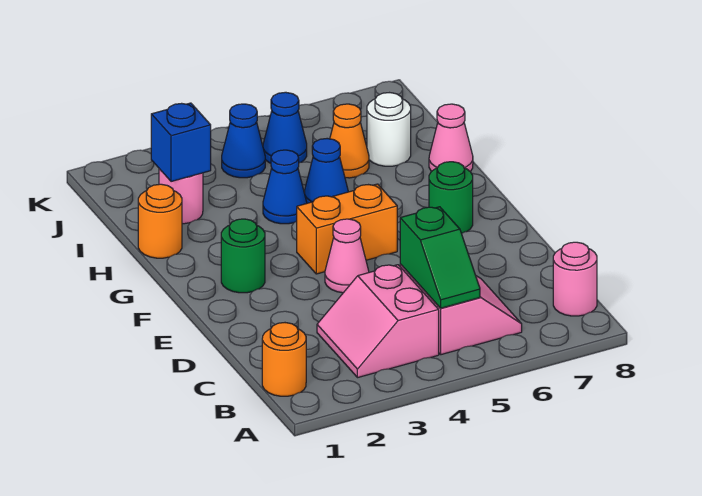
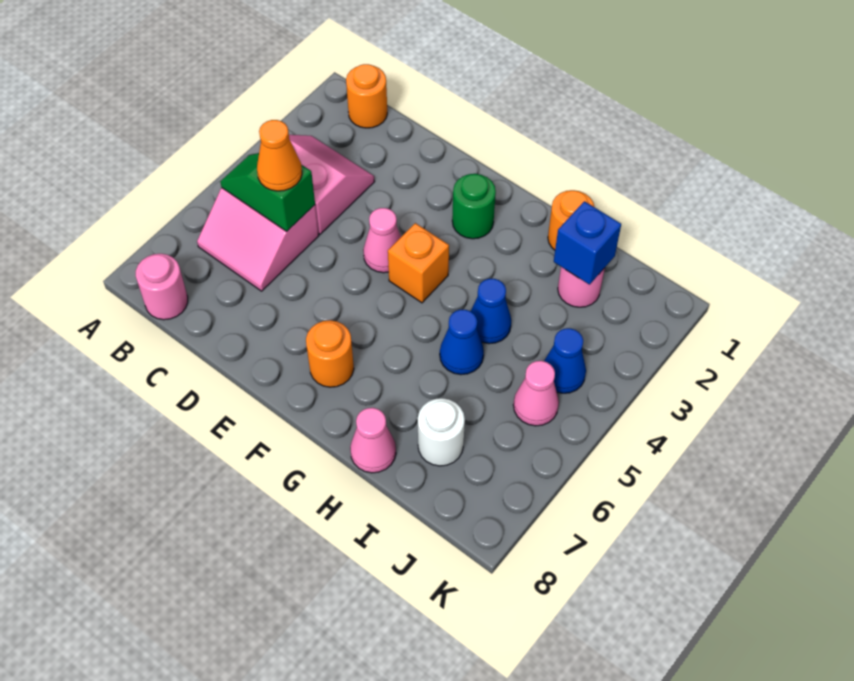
orange brick F4:F5 level 1 -> orange brick F4 level 1
green round brick F7 level 1 -> orange round brick F7 level 1
orange cone I6 level 1 -> orange cone C5 level 3
blue cone J5 level 1 -> pink cone J5 level 1

